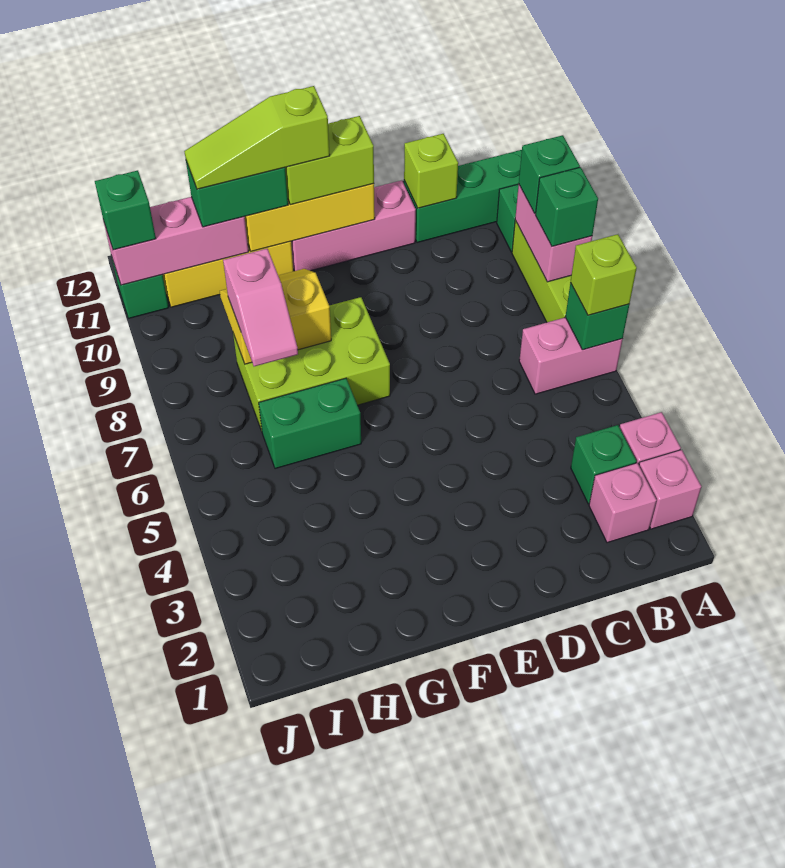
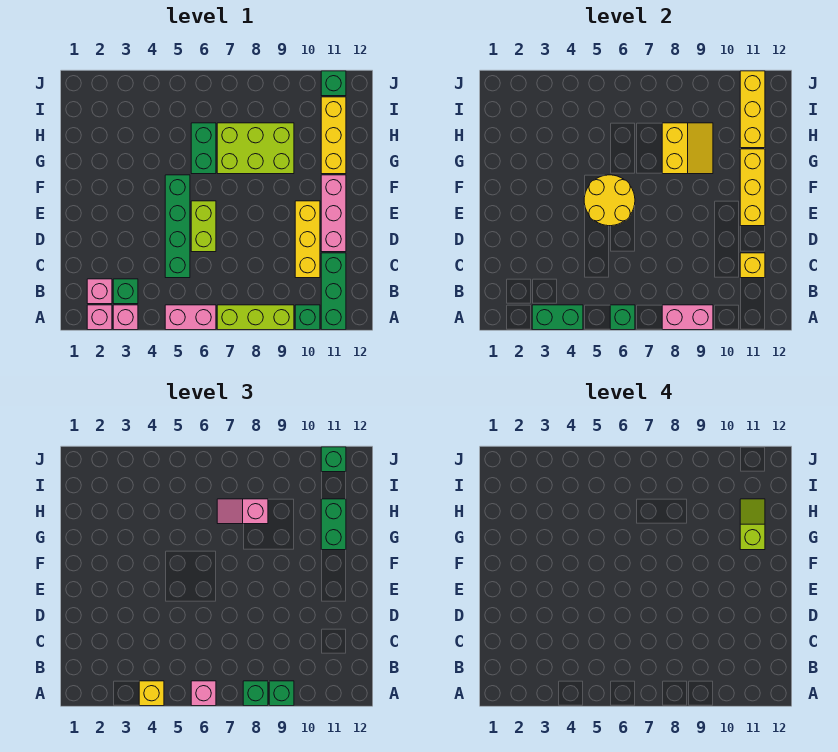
none -> green brick A3:A4 level 2
none -> yellow brick A4 level 3
pink brick A6:B6 level 1 -> pink brick A5:A6 level 1
lime brick A6 level 3 -> pink brick A6 level 3
none -> green brick C5:F5 level 1
none -> yellow brick C10:E10 level 1
lime brick C11 level 2 -> yellow brick C11 level 2
none -> yellow round brick E5:F6 level 2
lime brick E11:F11 level 3 -> lime brick D6:E6 level 1
lime brick F7:H8 level 1 -> lime brick G7:H9 level 1
lime slope F11:H11 level 4 top F -> lime slope G11:H11 level 4 top G
pink brick H11:J11 level 2 -> yellow brick H11:J11 level 2

